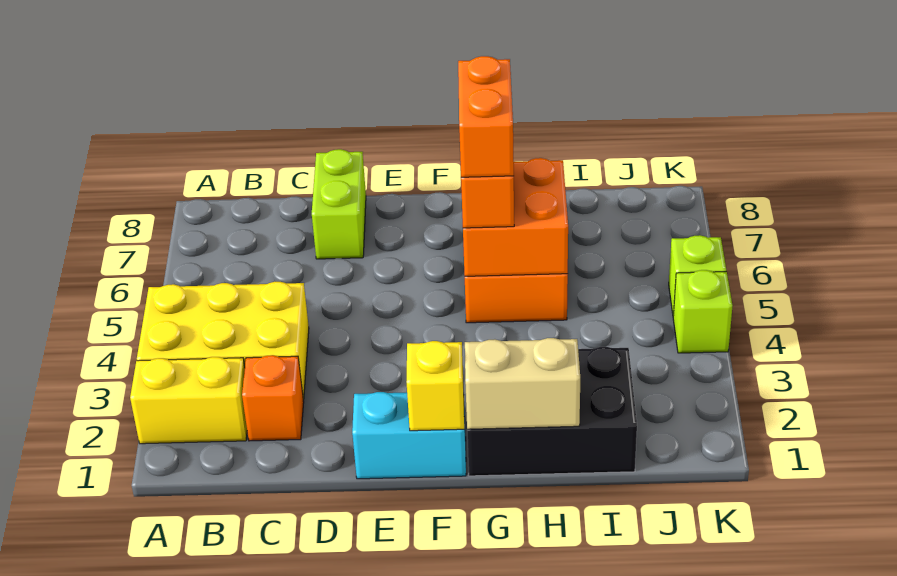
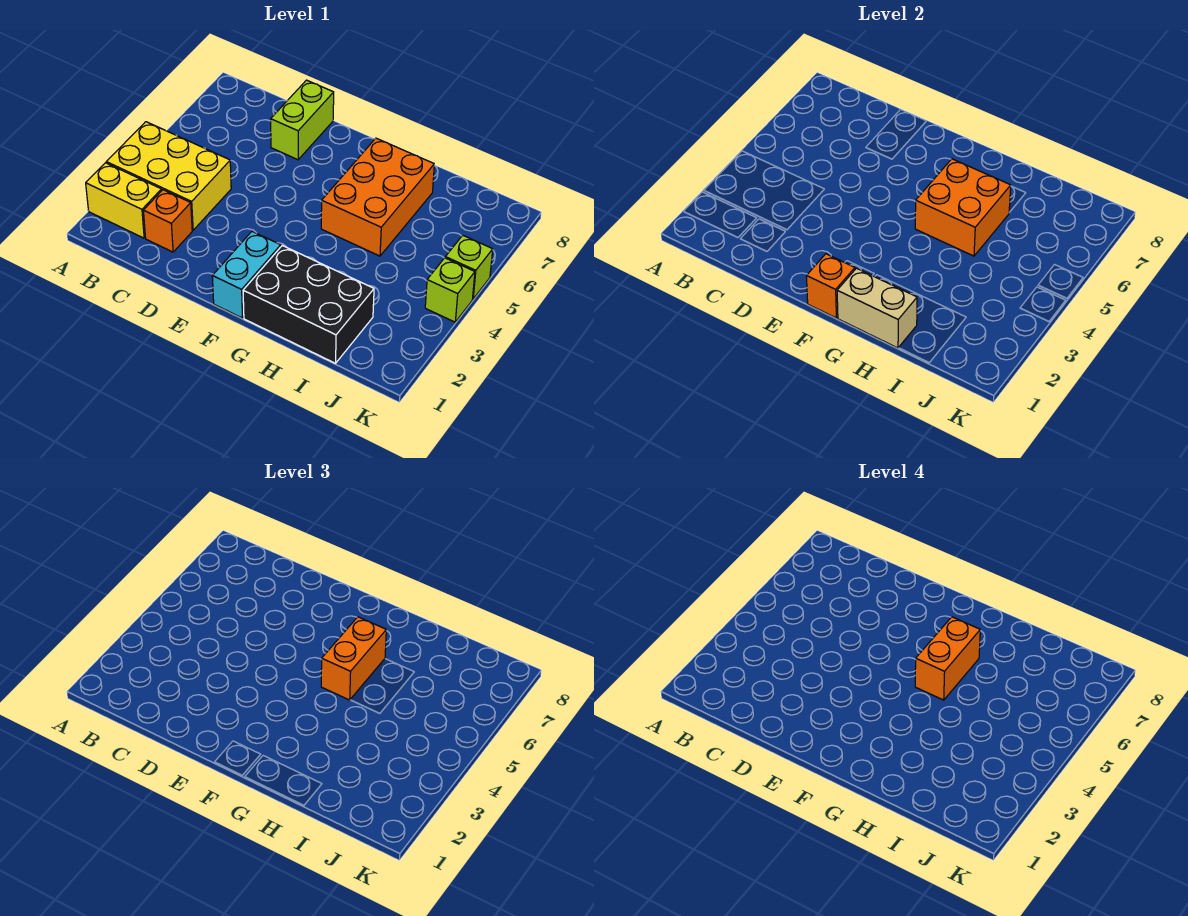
cyan brick E1:F1 level 1 -> cyan brick F1:F2 level 1
yellow brick F1 level 2 -> orange brick F1 level 2

